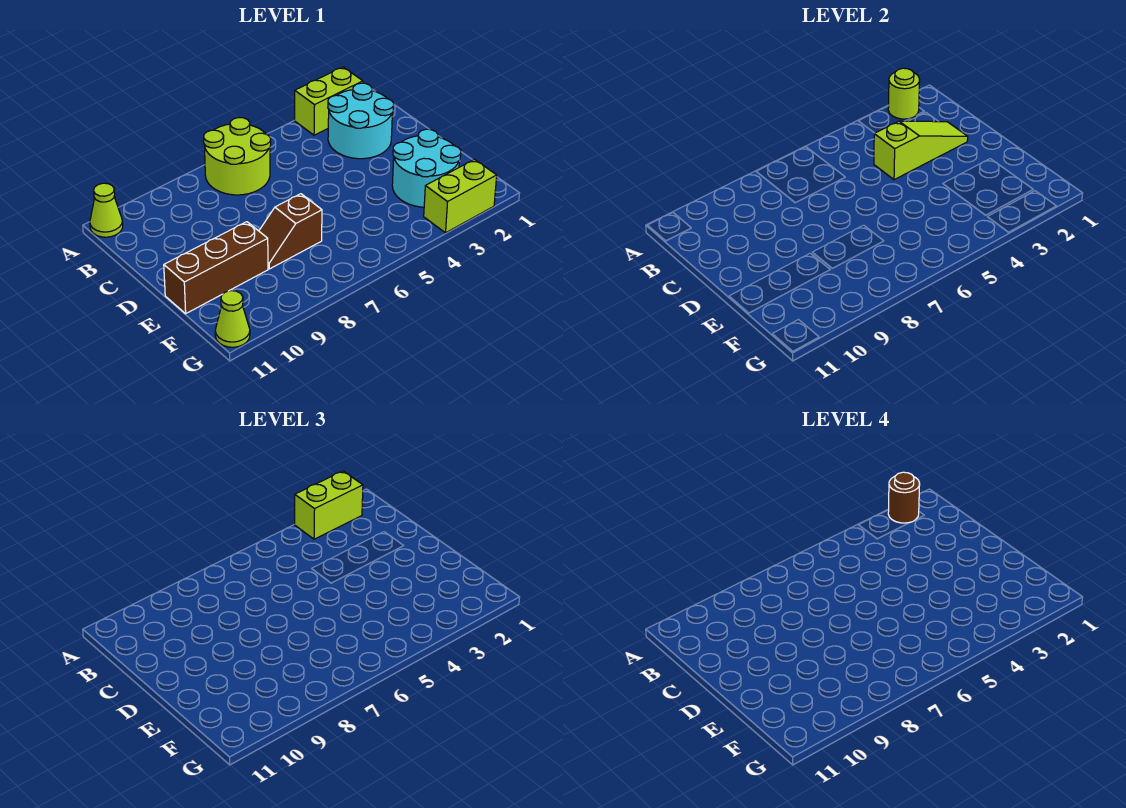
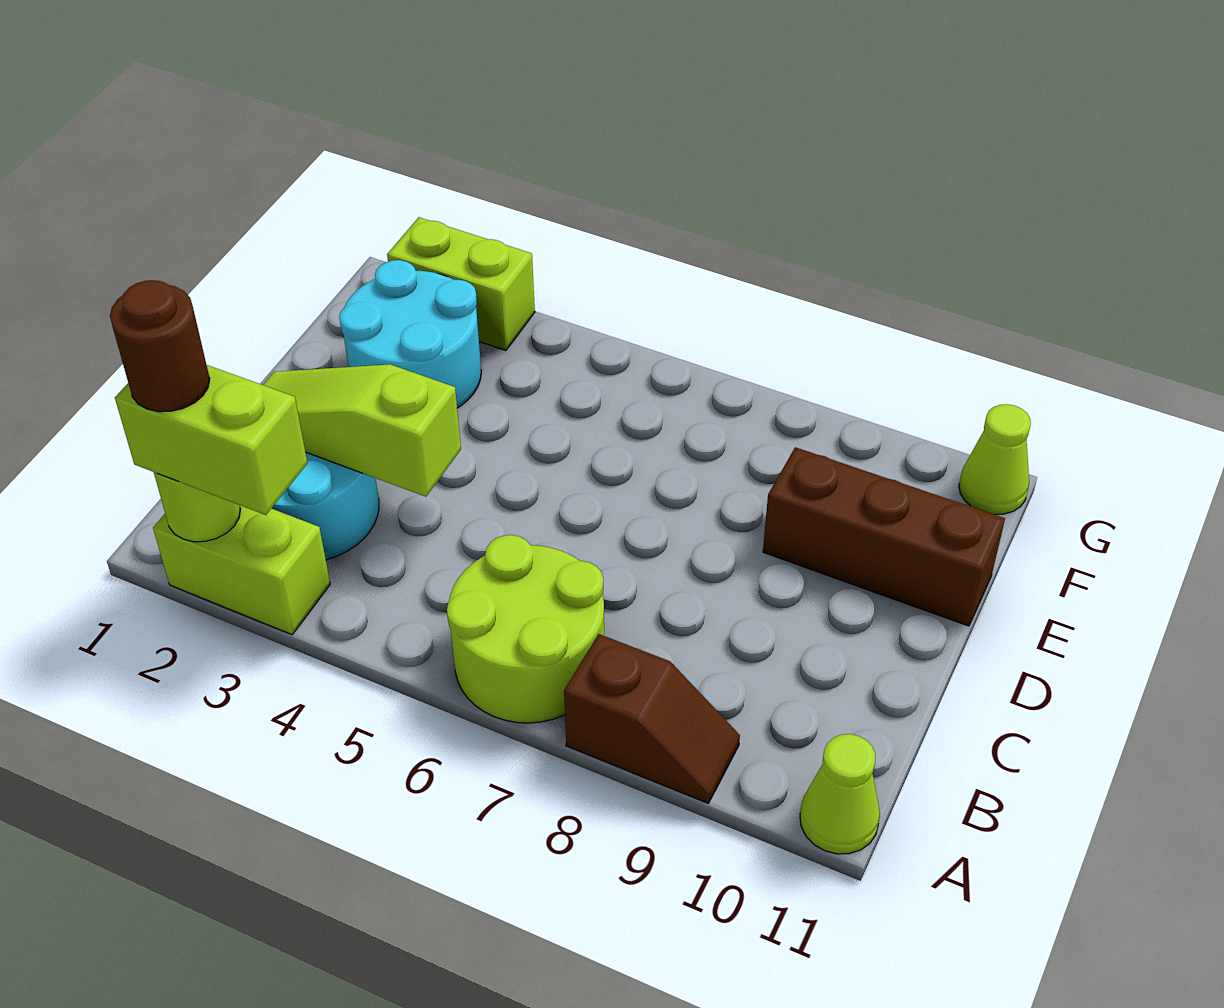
brown slope E7:E8 level 1 top 7 -> brown slope A8:A9 level 1 top 8

